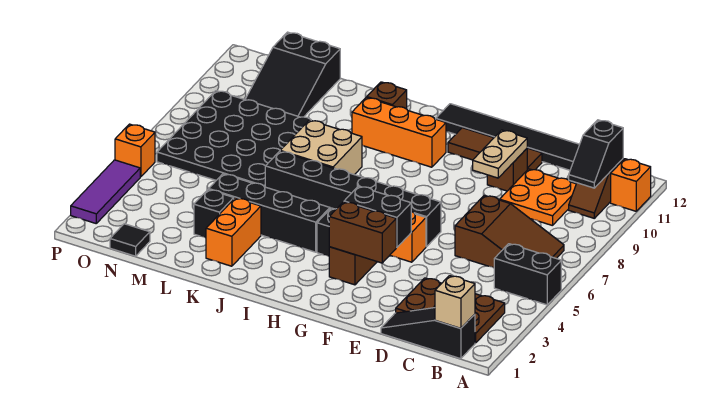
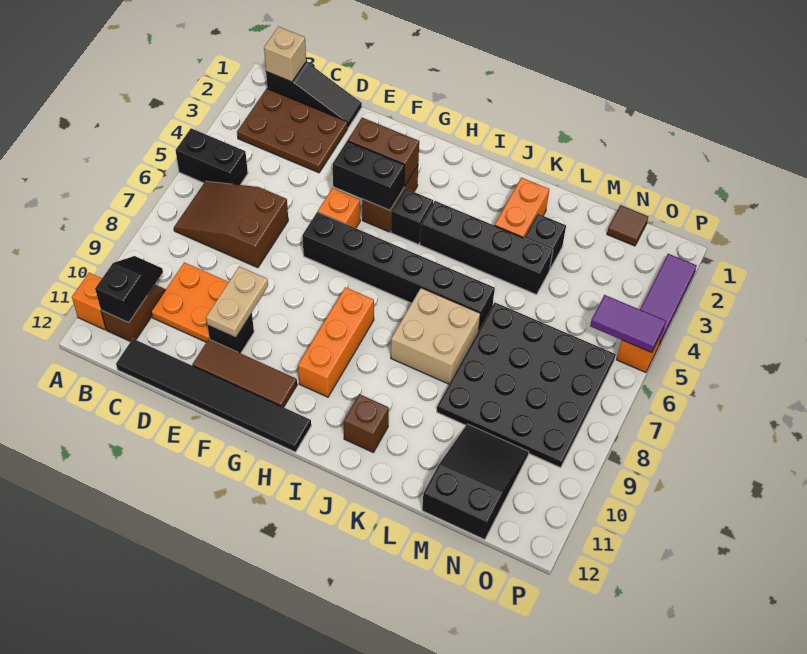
brown brick E10 level 1 -> black brick E10 level 1
orange brick H10:J10 level 1 -> orange brick H8:H10 level 1
black tile N1 level 1 -> brown tile N1 level 1
none -> purple tile O5:P5 level 2

